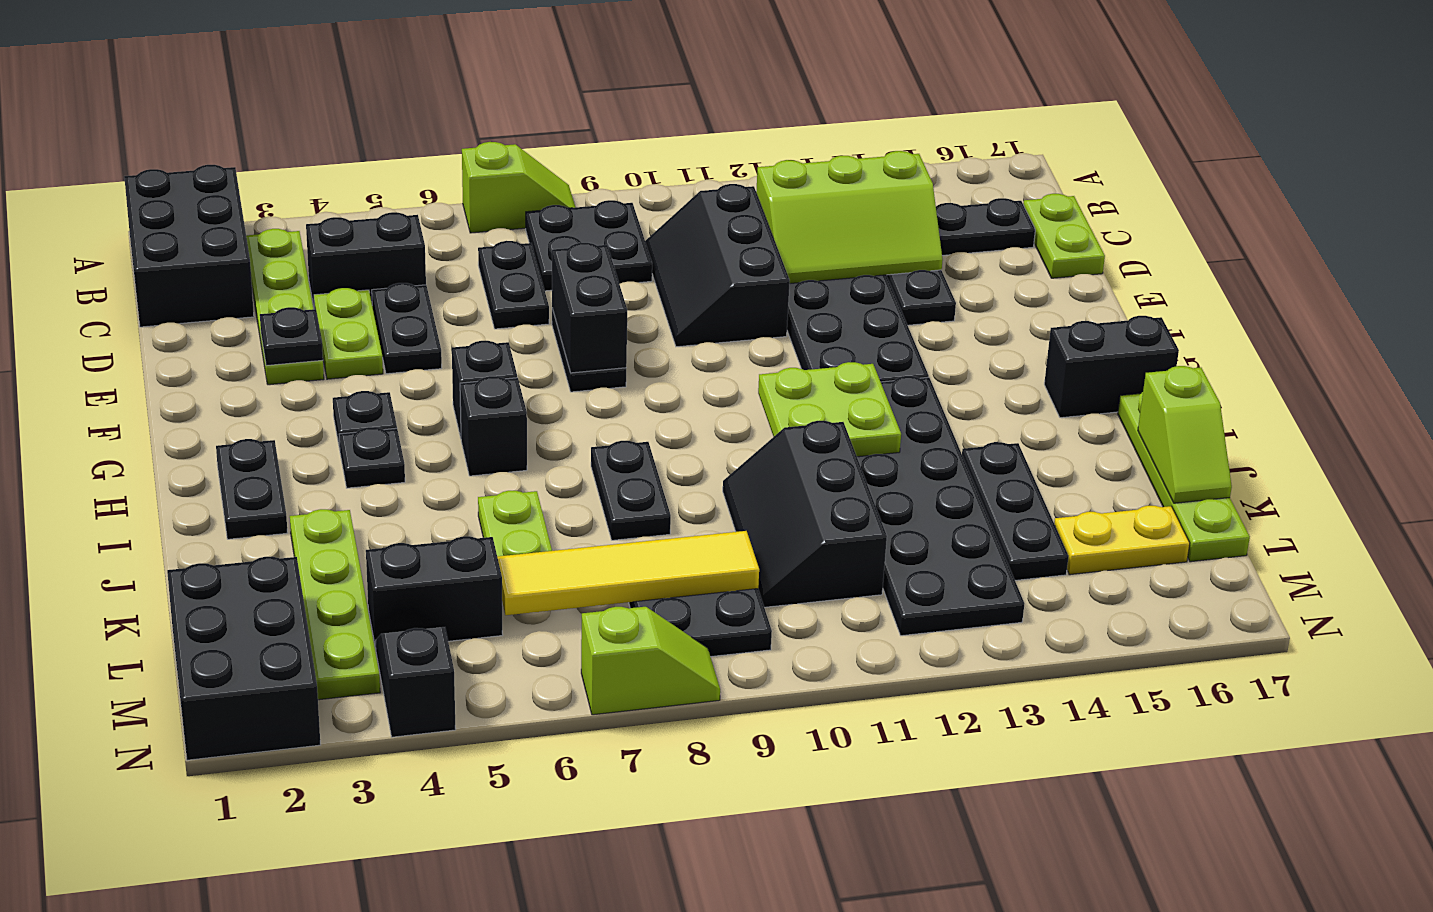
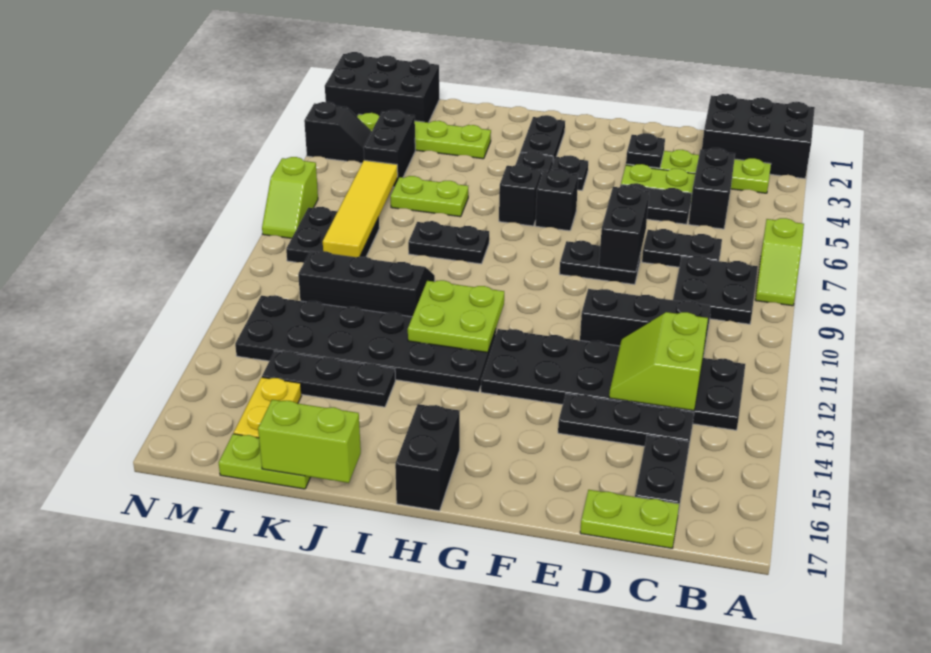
lime slope C12:D14 level 2 top C -> lime slope C12:D13 level 2 top C
black brick E8:F8 level 2 -> black brick E7:E8 level 2
black plate H2:I2 level 1 -> black plate H2:H3 level 1
lime plate I17:L17 level 1 -> lime plate K17:L17 level 1
lime slope J17:K17 level 2 top J -> lime brick J17:K17 level 2

